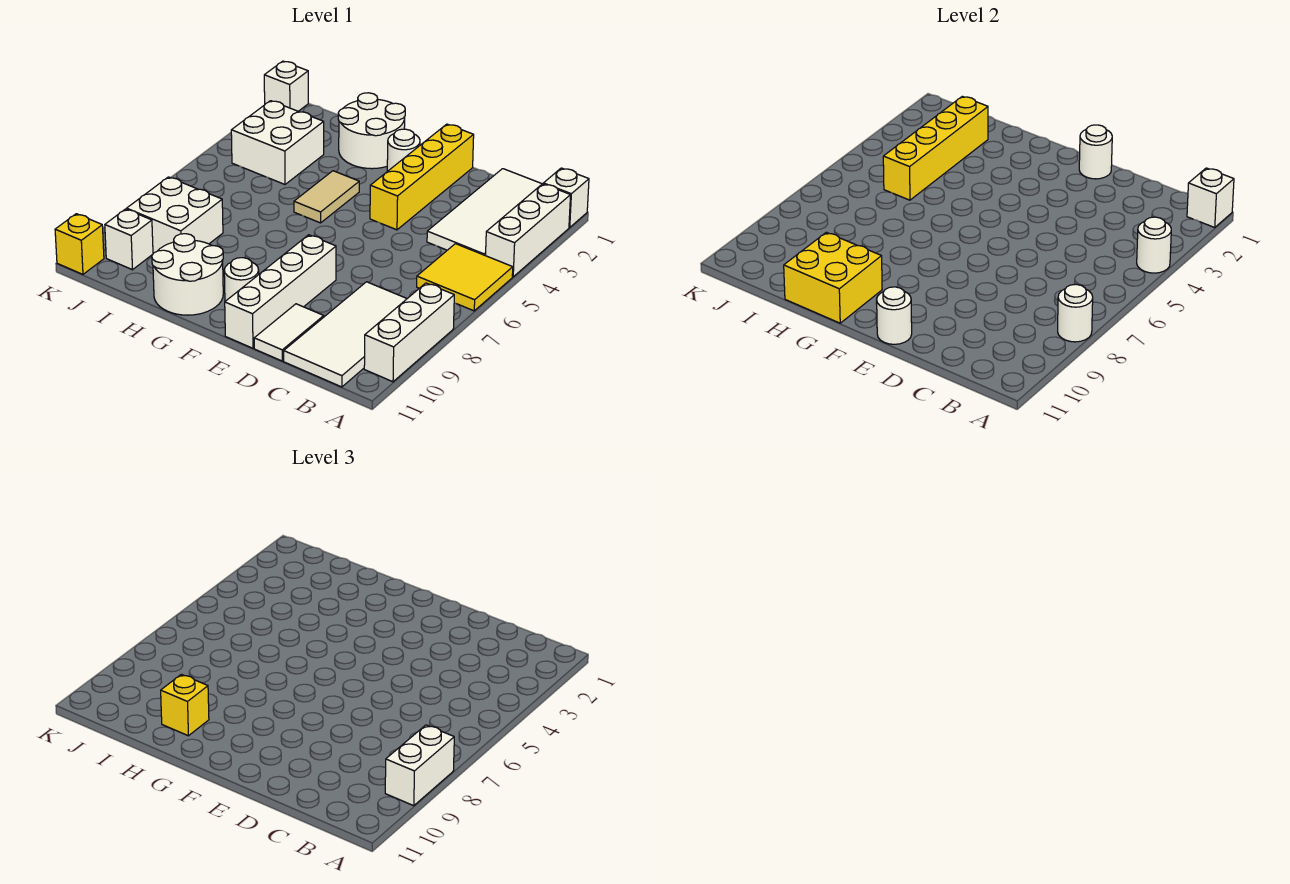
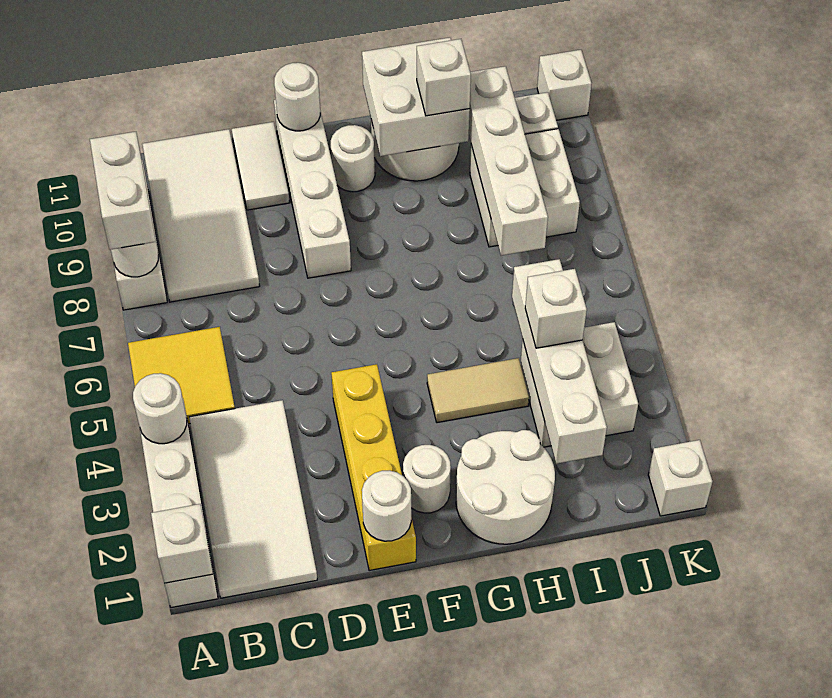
tan tile G4:G5 level 1 -> tan tile G4:H4 level 1
yellow brick G10:H11 level 2 -> white brick G10:H11 level 2
yellow brick H10 level 3 -> white brick H10 level 3
yellow brick I2:I5 level 2 -> white brick I2:I5 level 2
none -> white brick I4 level 3
none -> white brick I7:I10 level 2
yellow brick K11 level 1 -> white brick K11 level 1

